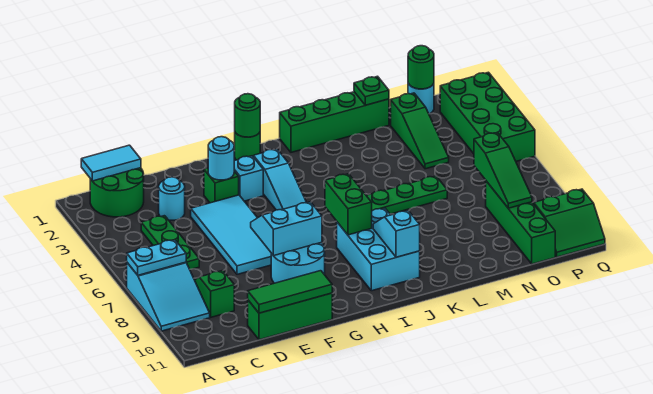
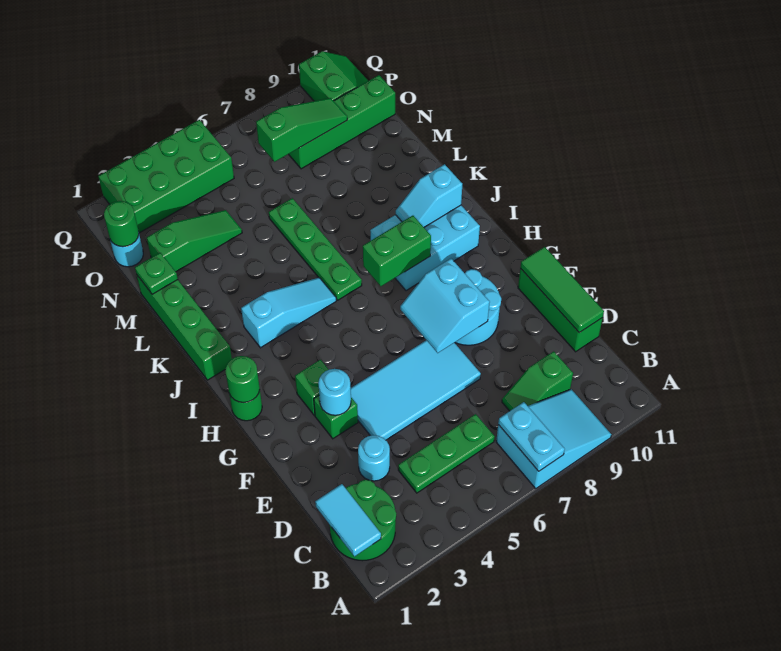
cyan brick G3 level 1 -> green brick G3 level 1
cyan slope H3:H5 level 1 top 3 -> cyan slope J3:J5 level 1 top 3

